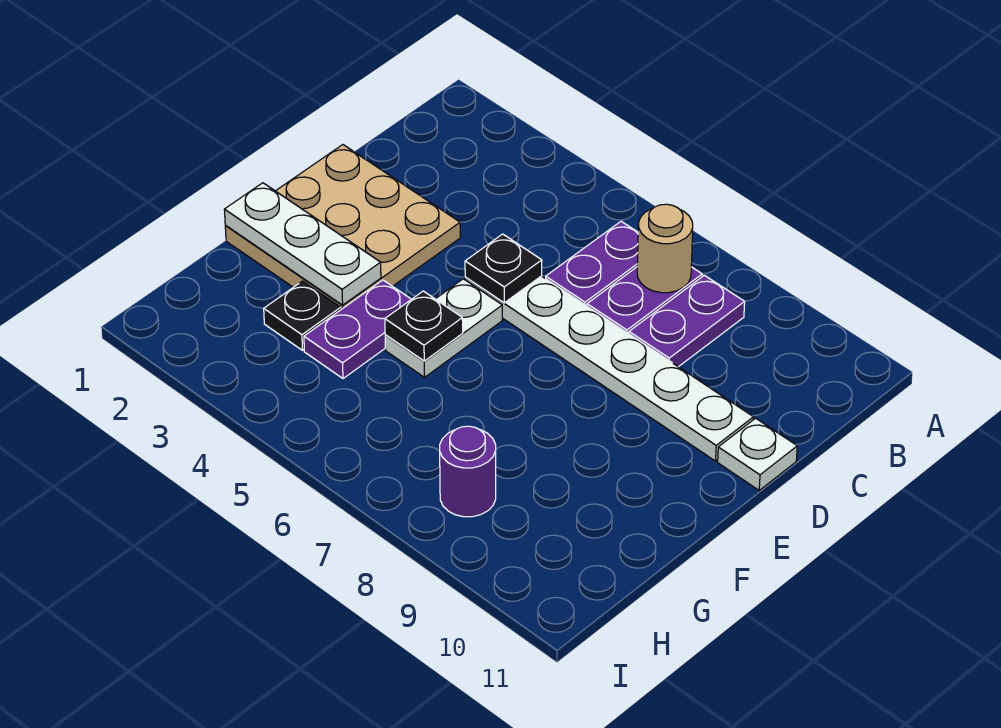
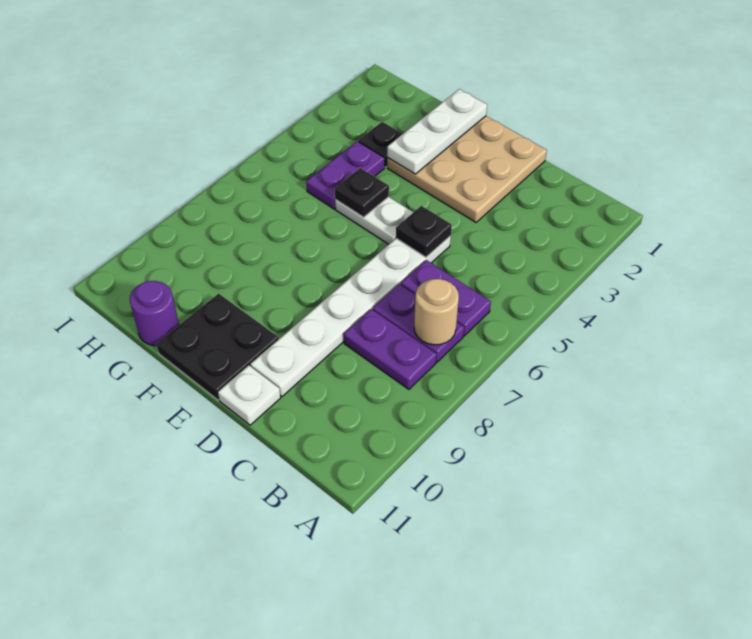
none -> black plate E10:F11 level 1
purple plate F4:G4 level 1 -> purple plate G4:G5 level 1
purple round brick H8 level 1 -> purple round brick G11 level 1

